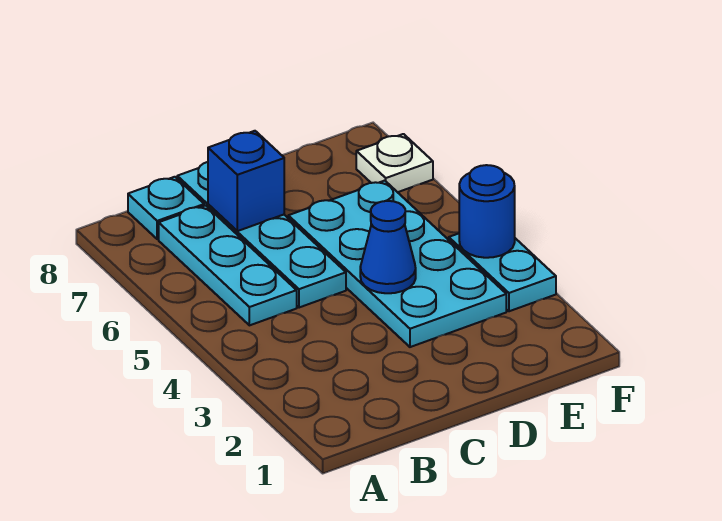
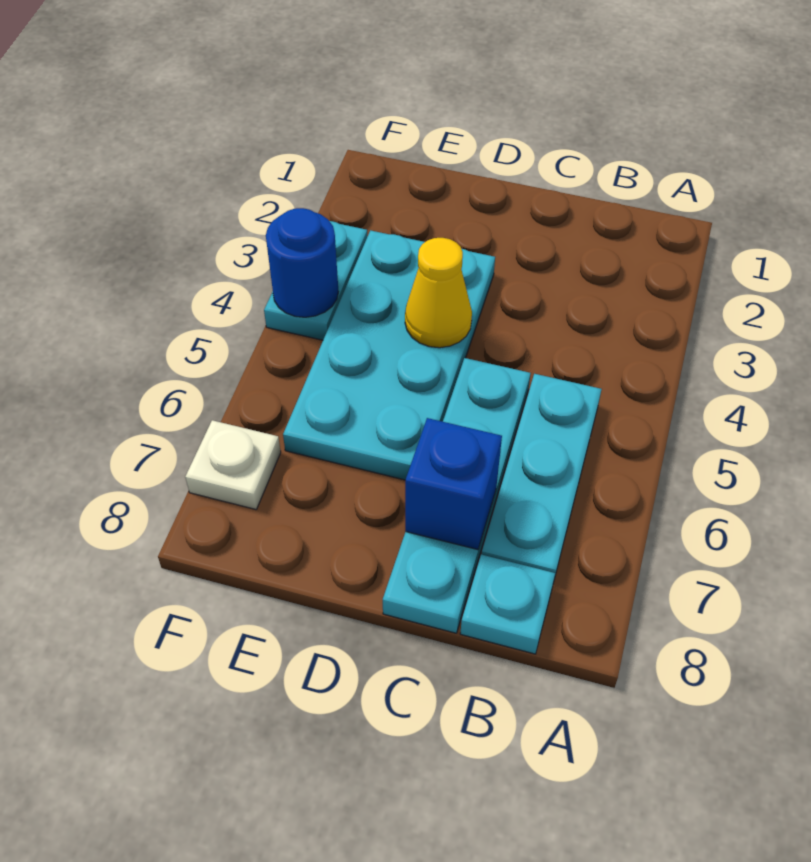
blue cone D4 level 2 -> yellow cone D4 level 2

